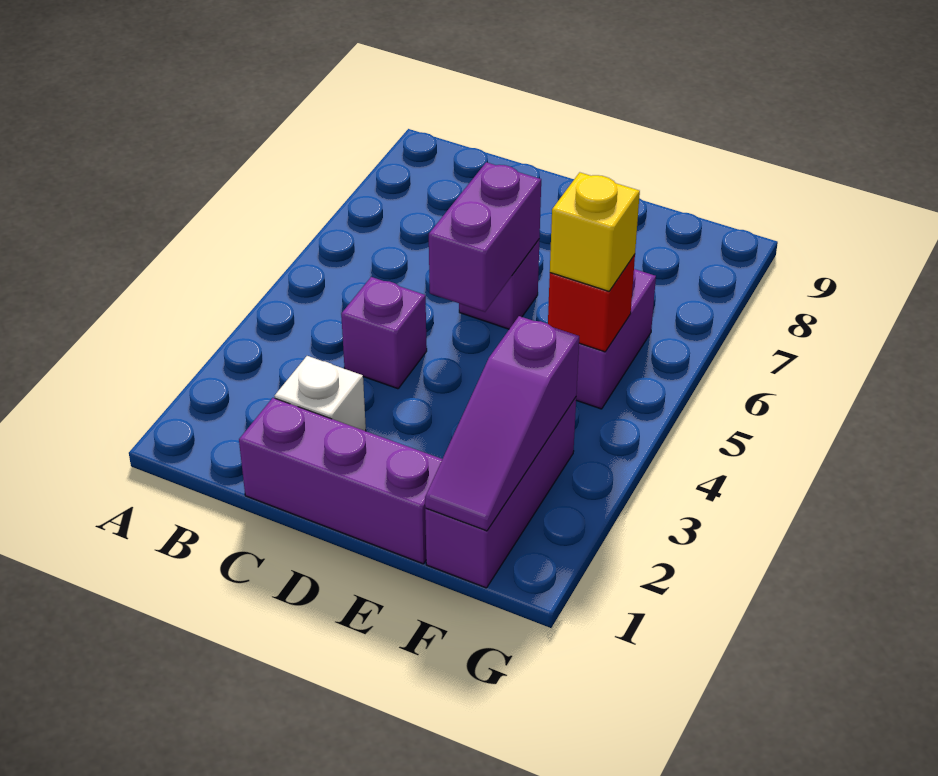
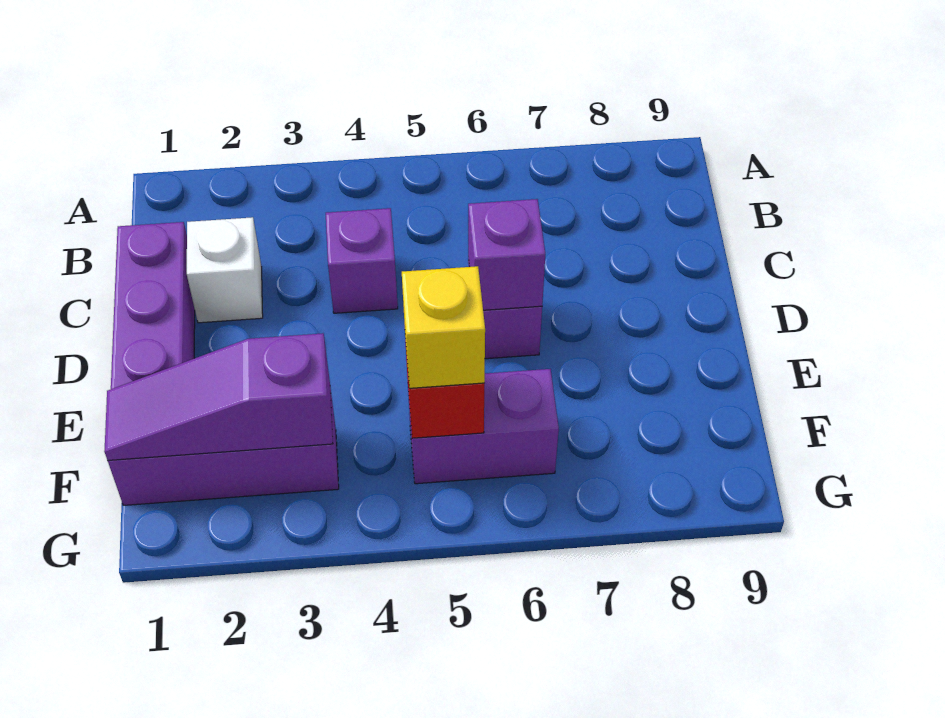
purple brick D5:D6 level 2 -> purple brick D6 level 2

